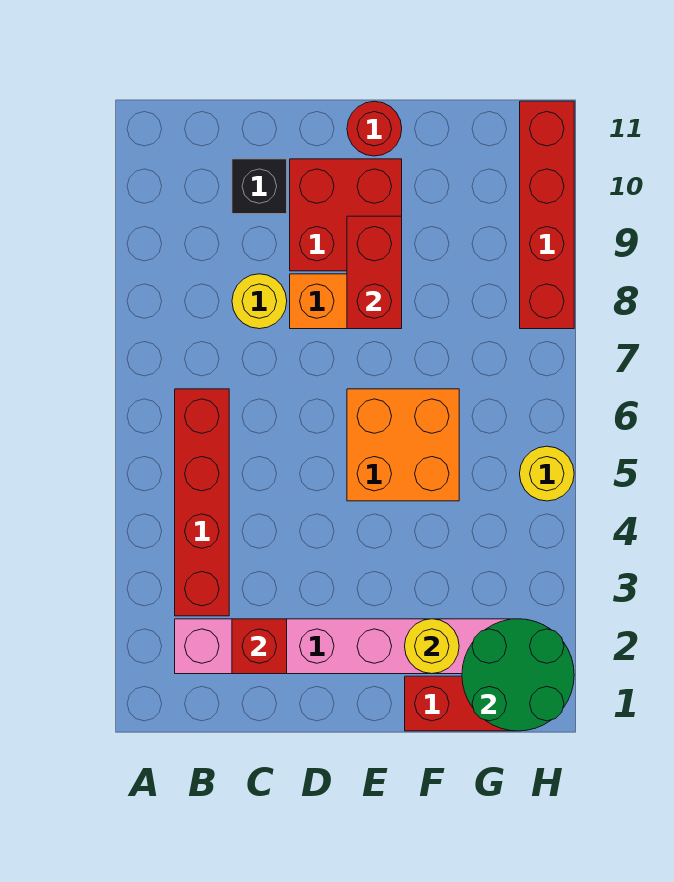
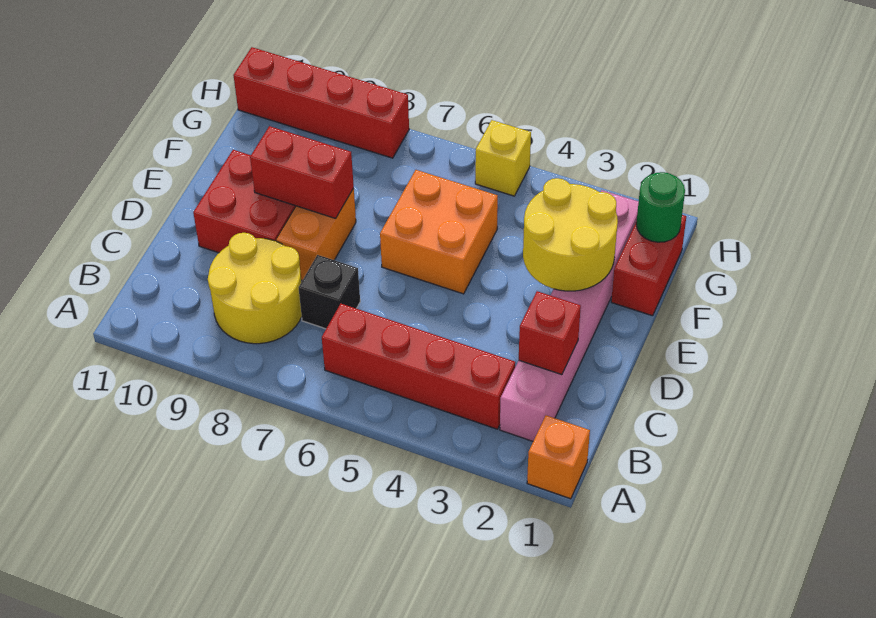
none -> orange brick A1 level 1
yellow round brick C8 level 1 -> yellow round brick B8:C9 level 1
black brick C10 level 1 -> black brick C7 level 1
red round brick E11 level 1 -> none
yellow round brick F2 level 2 -> yellow round brick E2:F3 level 2
green round brick G1:H2 level 2 -> green round brick G1 level 2
yellow round brick H5 level 1 -> yellow brick H5 level 1

